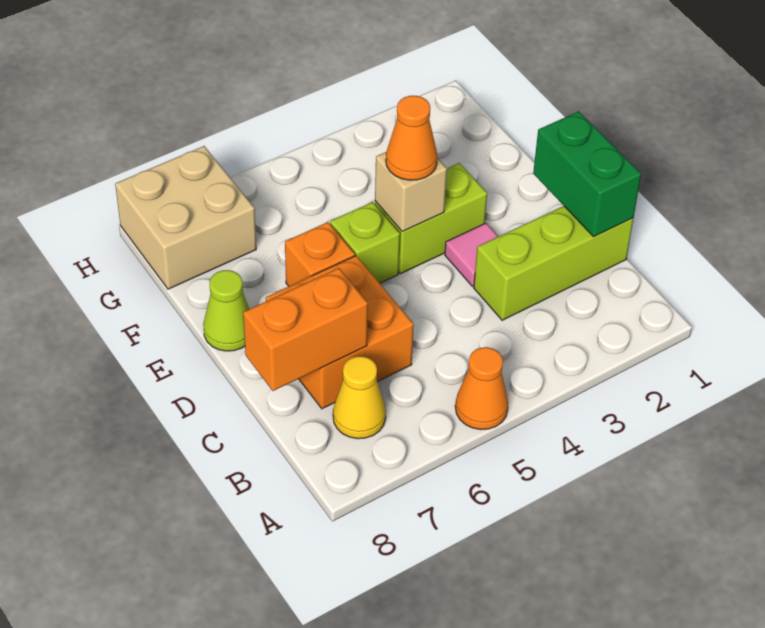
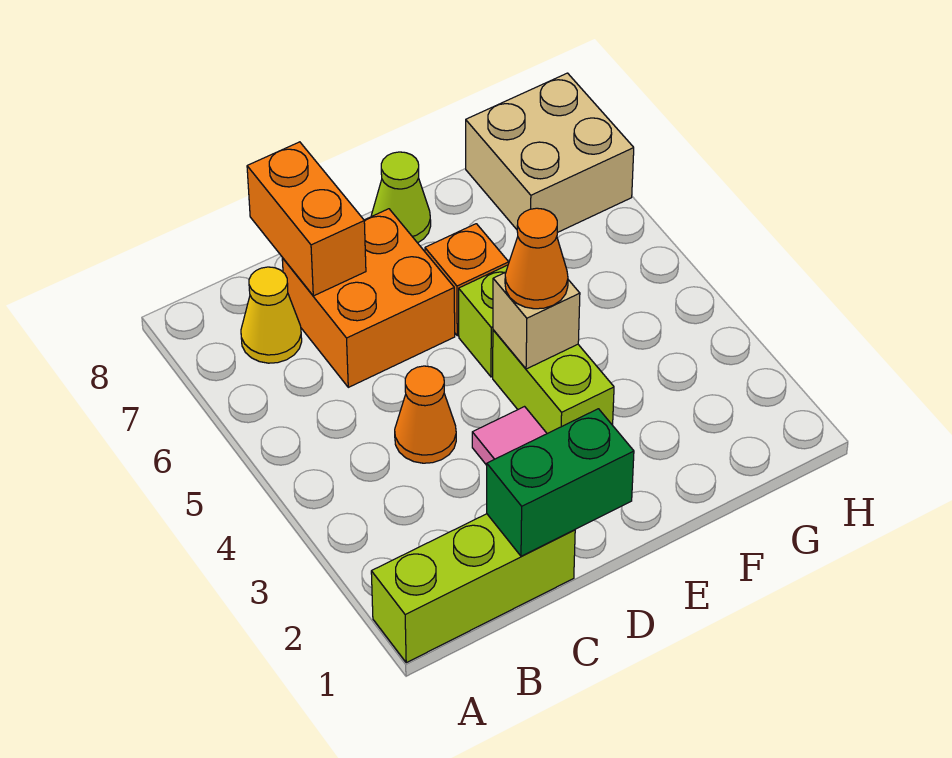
orange cone A5 level 1 -> orange cone C4 level 1
lime brick C1:C3 level 1 -> lime brick A1:C1 level 1

